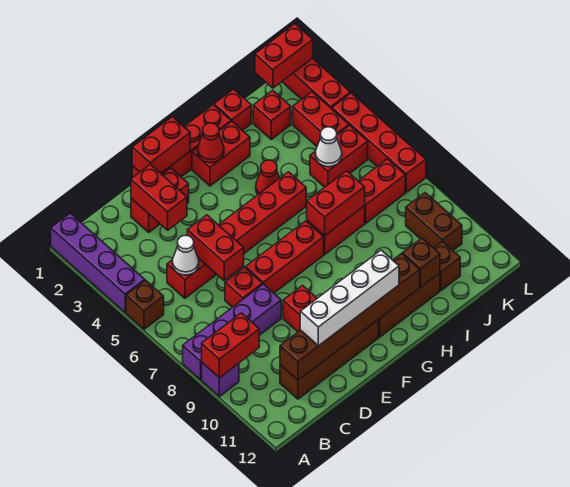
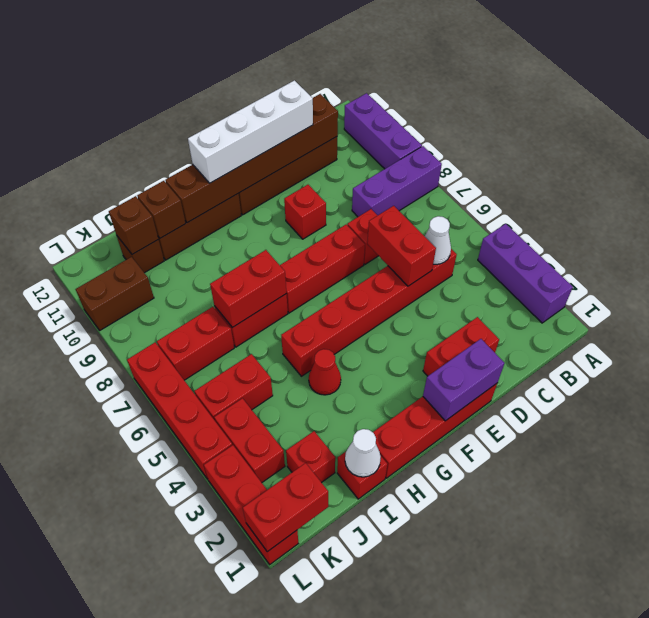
purple brick A1:A4 level 1 -> purple brick A2:A4 level 1
brown brick A5 level 1 -> brown brick J11 level 2
purple brick A8:D8 level 1 -> purple brick A8:C8 level 1
purple brick A9 level 1 -> purple brick A9:A11 level 1
red brick A9:B9 level 2 -> none
red brick D2:D3 level 2 -> none
red brick E1:F1 level 2 -> purple brick E1:F1 level 2
red brick G2:H2 level 1 -> none
red cone G2 level 2 -> none
white cone J5 level 2 -> white cone I1 level 2
brown brick K9:K10 level 1 -> brown brick K10:L10 level 1

